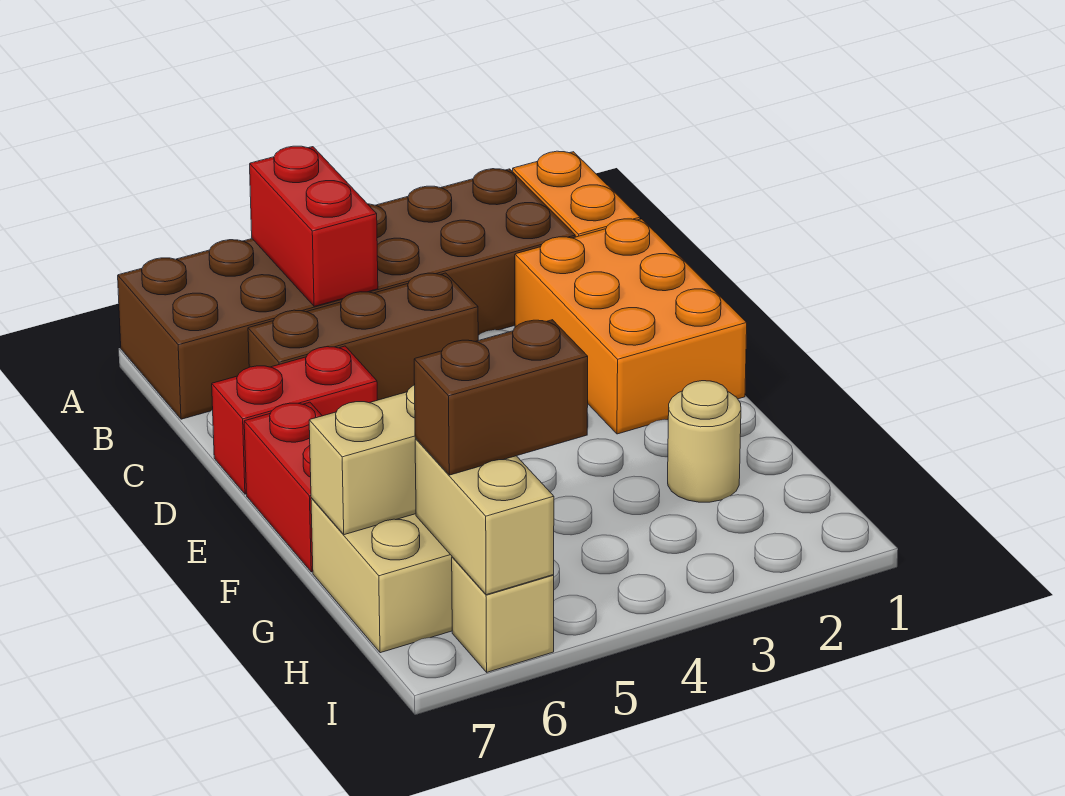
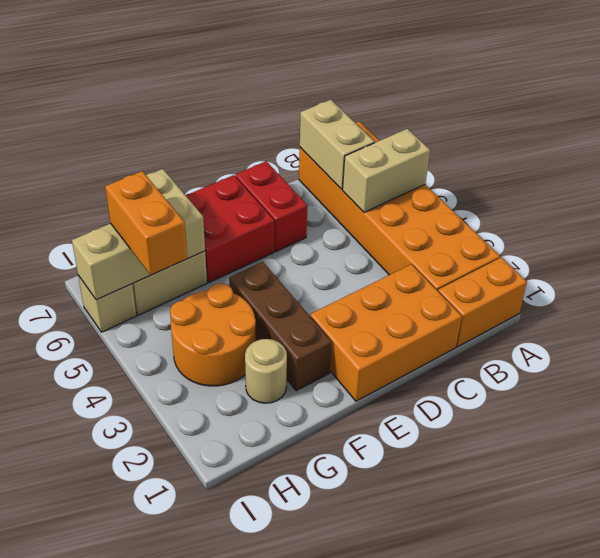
brown brick A2:B7 level 1 -> orange brick A2:B7 level 1
red brick A5:B5 level 2 -> tan brick A5:B5 level 2
none -> tan brick B6:B7 level 2
brown brick C4:C6 level 1 -> brown brick F2:F4 level 1
red brick E7:F7 level 1 -> red brick E6:F7 level 1
none -> orange round brick G3:H4 level 1
brown brick H5:H6 level 3 -> orange brick H5:H6 level 3

